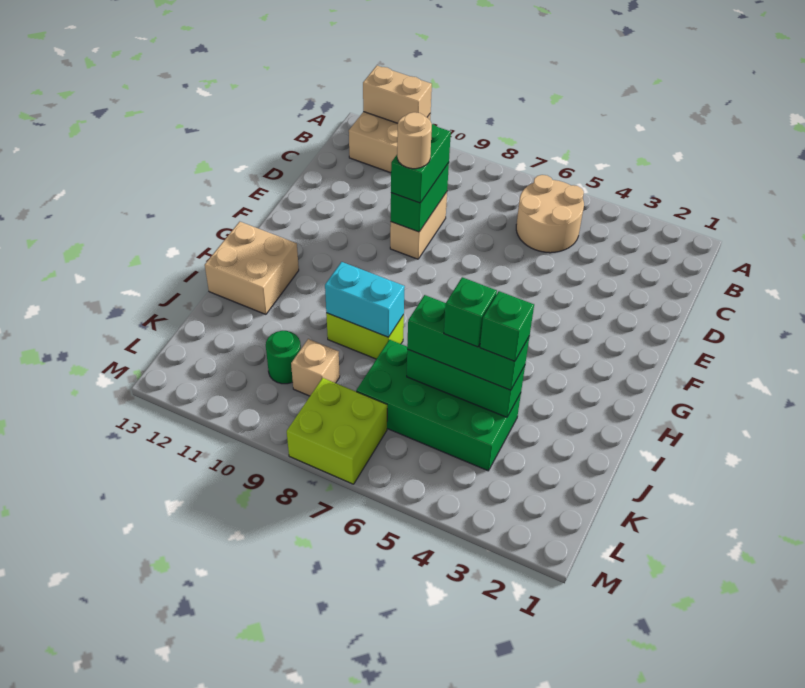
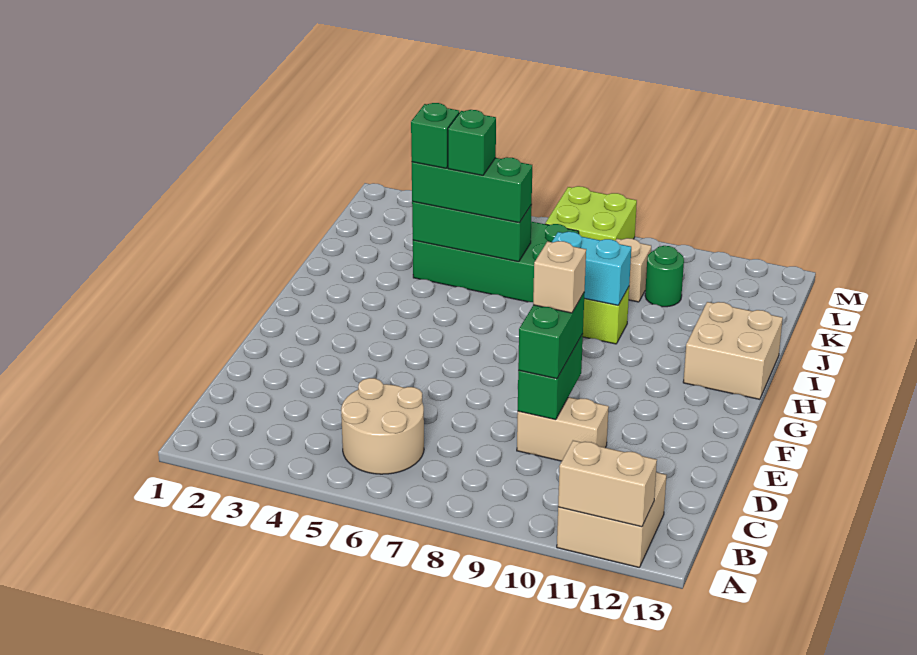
tan brick D9:E9 level 1 -> tan brick D9:D10 level 1
tan round brick E9 level 4 -> tan brick E9 level 4

